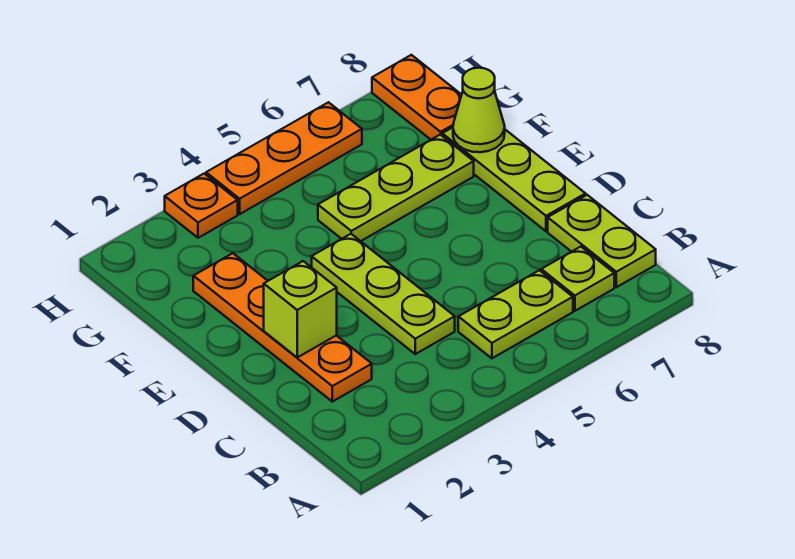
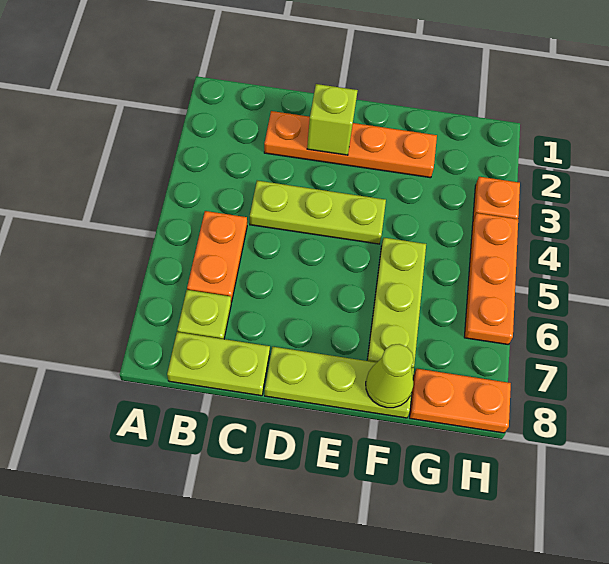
lime plate B5:B6 level 1 -> orange plate B5:B6 level 1

